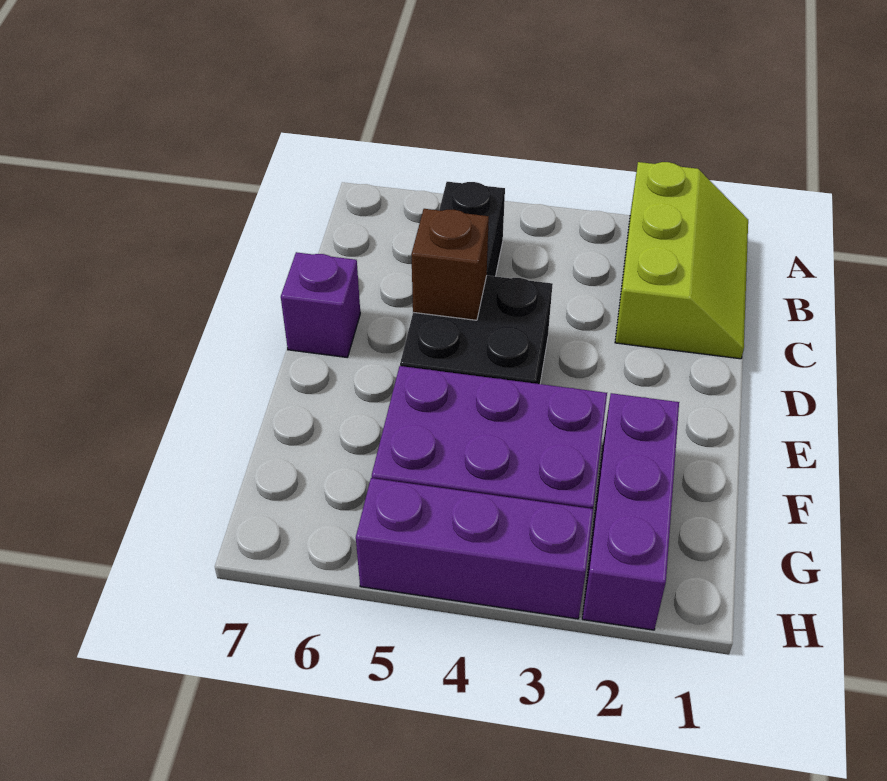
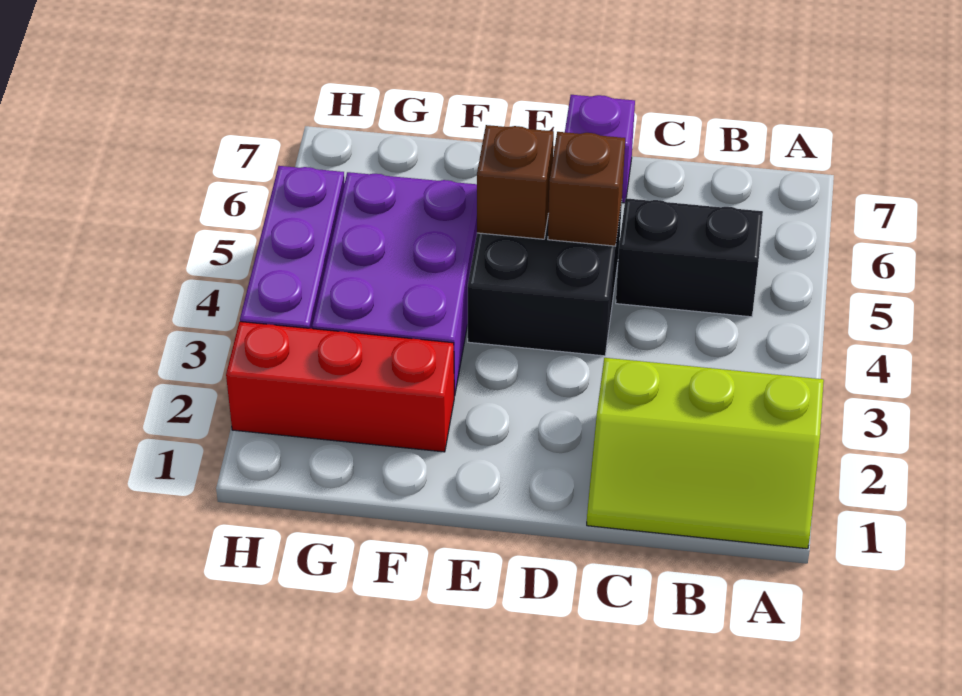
none -> brown brick E5 level 2
purple brick F2:H2 level 1 -> red brick F2:H2 level 1

